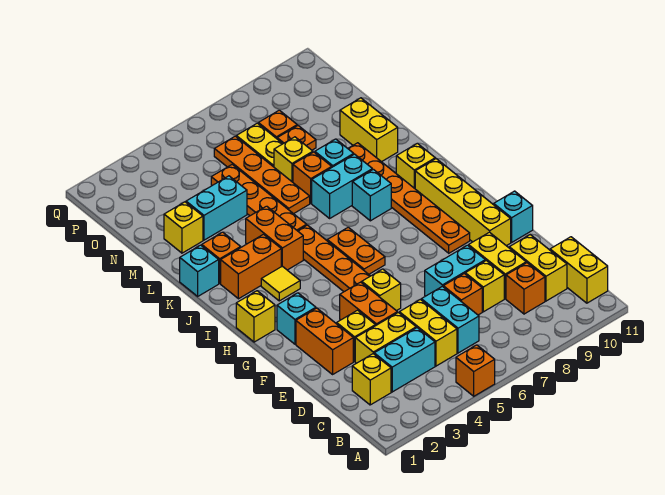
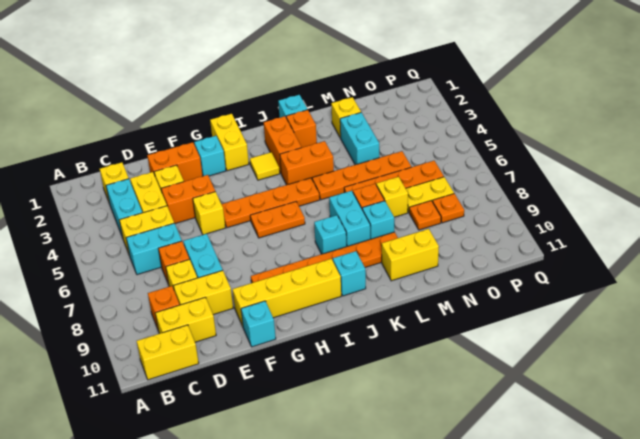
orange brick A5 level 1 -> none
yellow brick H1 level 1 -> yellow brick H1:H2 level 1
yellow brick J10 level 1 -> cyan brick J10 level 1

